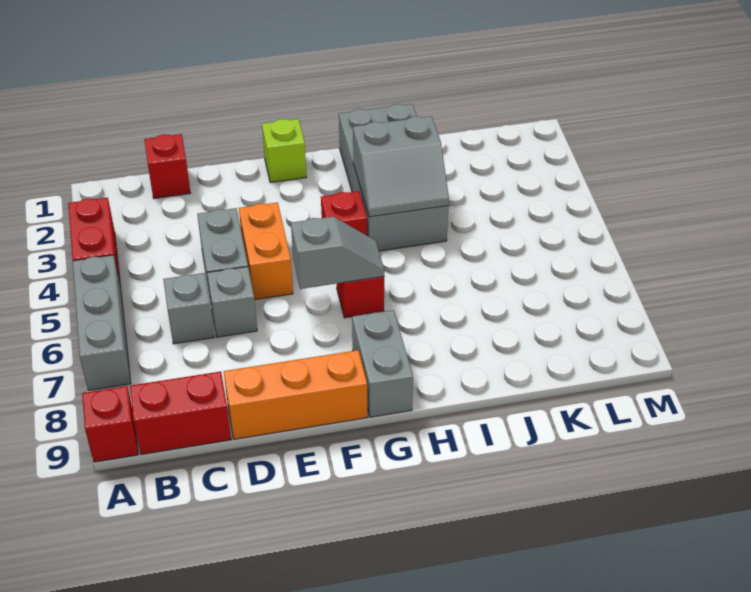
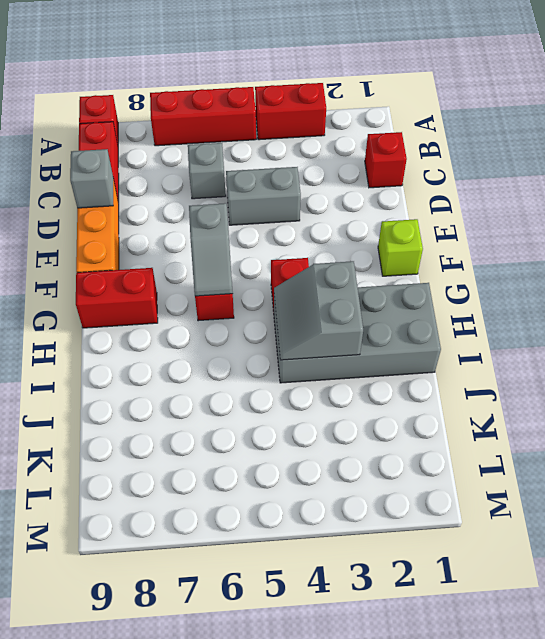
grey brick A5:A7 level 1 -> red brick A5:A7 level 1
grey brick D6 level 1 -> grey brick D9 level 2
orange brick E4:E5 level 1 -> none
grey brick G8:G9 level 1 -> red brick G8:G9 level 1

